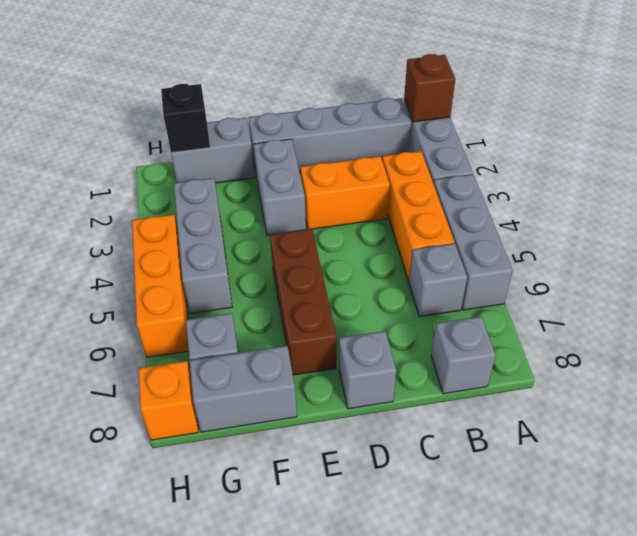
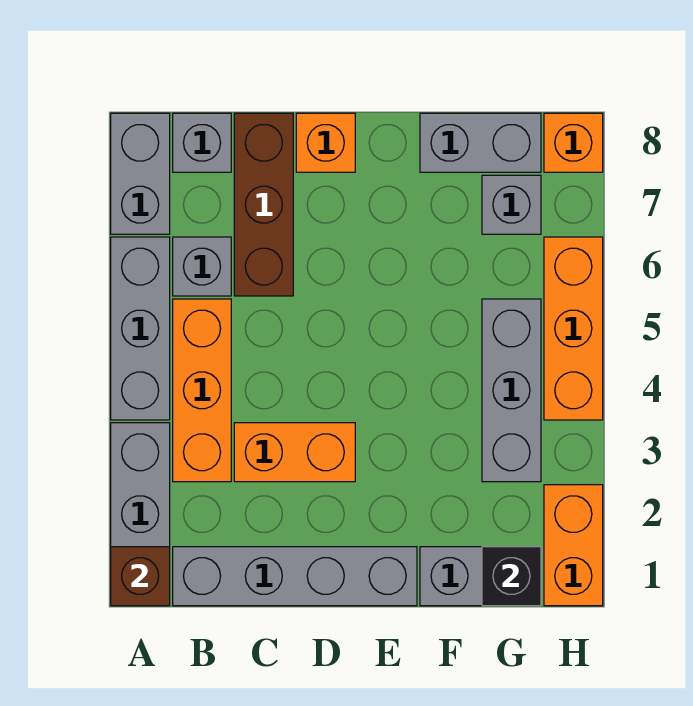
grey brick D8 level 1 -> orange brick D8 level 1
grey brick E2:E3 level 1 -> grey brick A7:A8 level 1
brown brick E5:E7 level 1 -> brown brick C6:C8 level 1
none -> orange brick H1:H2 level 1

